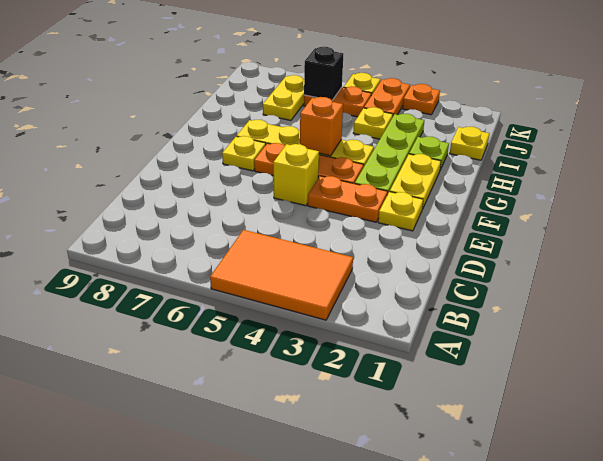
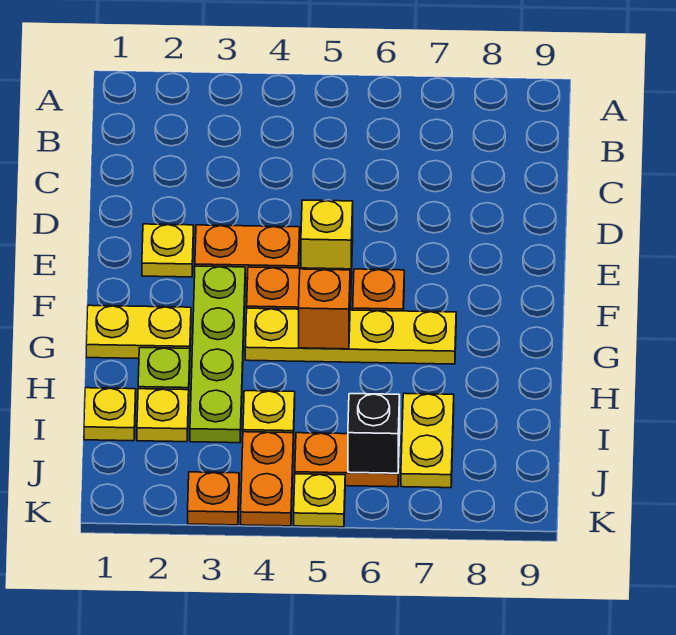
orange tile A3:B5 level 1 -> none
yellow plate F2:G2 level 1 -> yellow plate G1:G2 level 1
yellow plate F7 level 1 -> yellow plate I2 level 1

